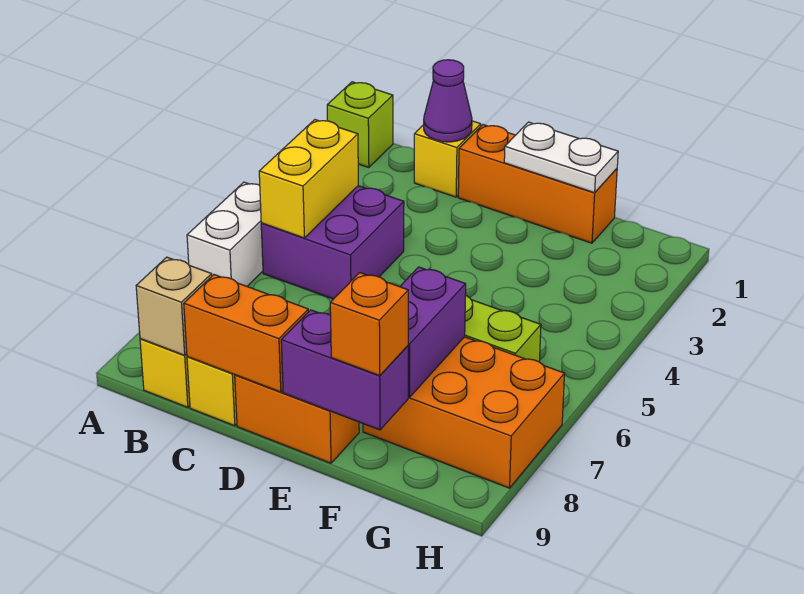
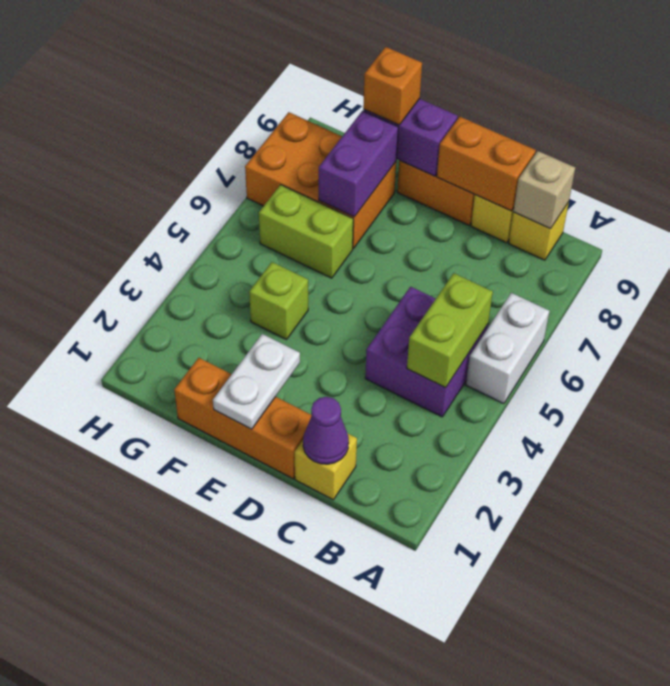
lime brick A1 level 1 -> lime brick F4 level 1
yellow brick B4:B5 level 2 -> lime brick B4:B5 level 2
white plate E1:F1 level 2 -> white plate E1:E2 level 2

